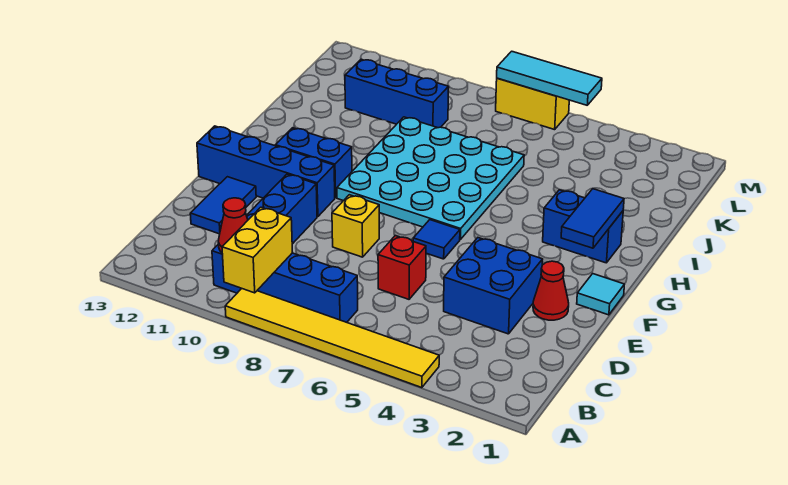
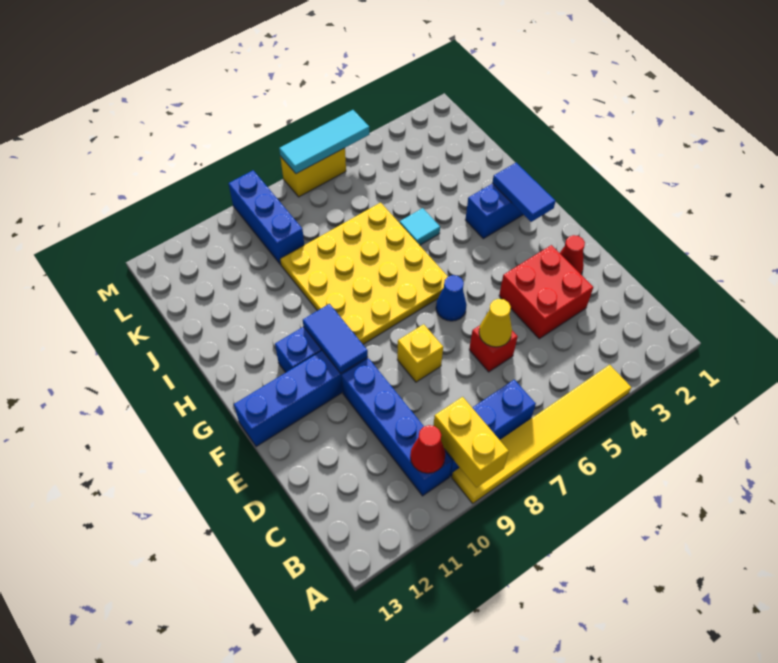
blue brick D3:E4 level 1 -> red brick D3:E4 level 1
none -> yellow cone D6 level 2
blue tile D12:E12 level 1 -> blue tile F10:G10 level 2
cyan tile F1 level 1 -> cyan tile I5 level 1
blue tile F6 level 1 -> blue cone F6 level 1
cyan plate G6:J9 level 1 -> yellow plate G6:J9 level 1
blue brick K9:K11 level 1 -> blue brick K9:M9 level 1

